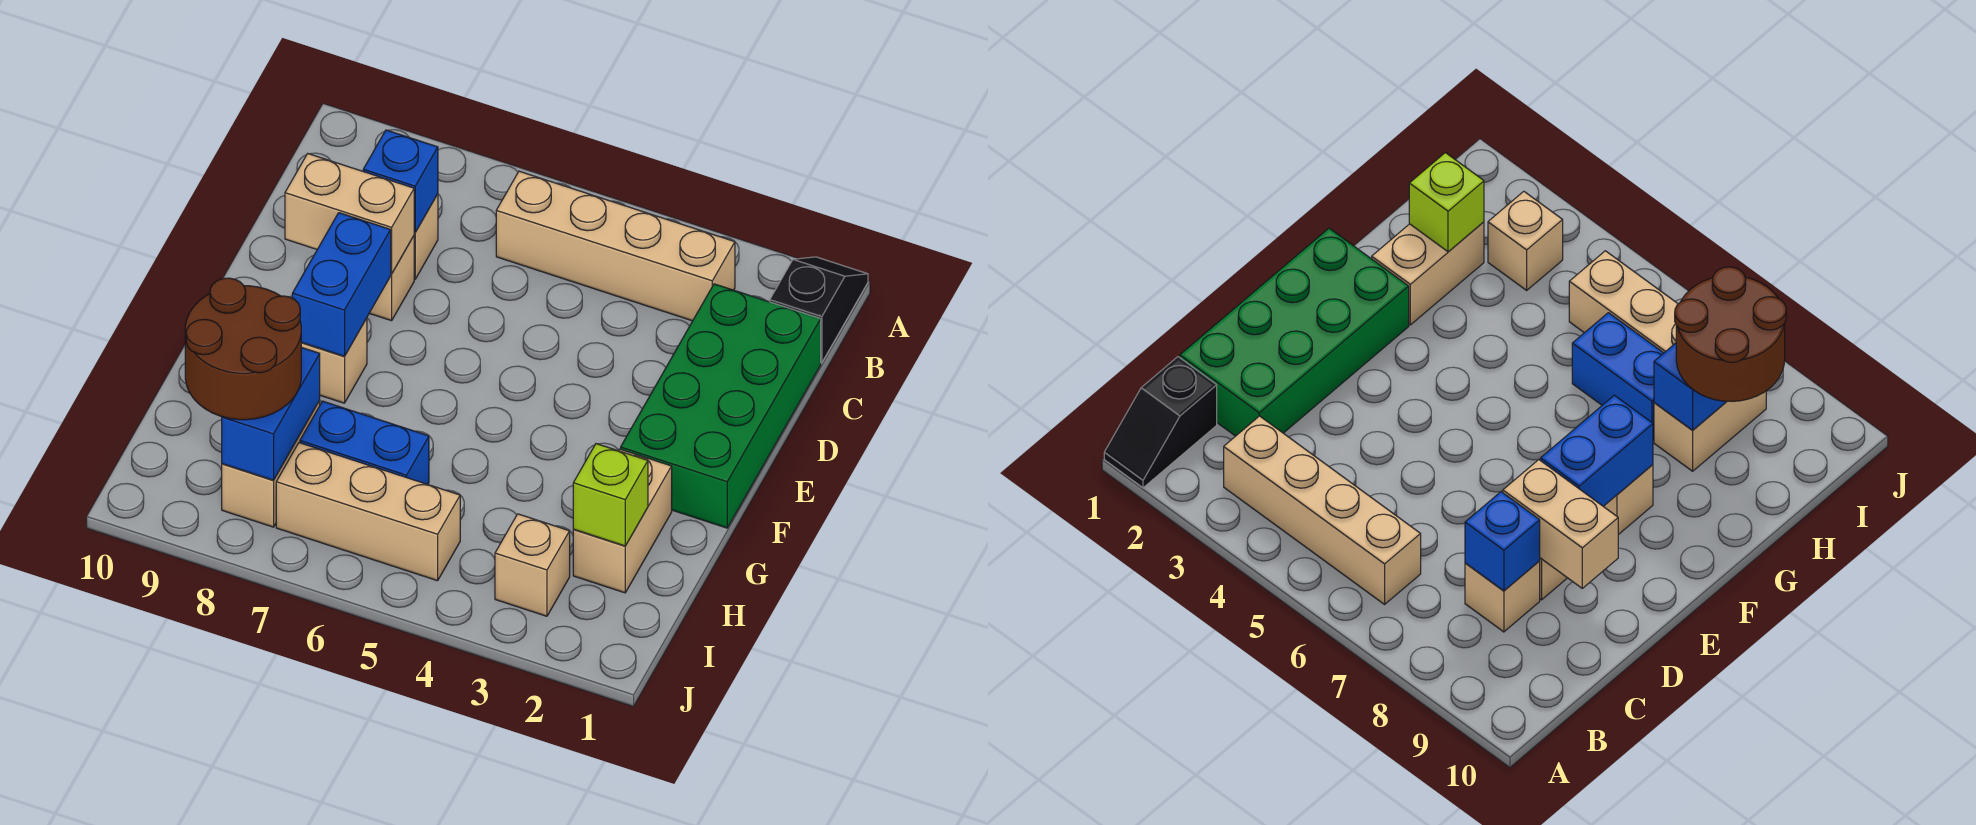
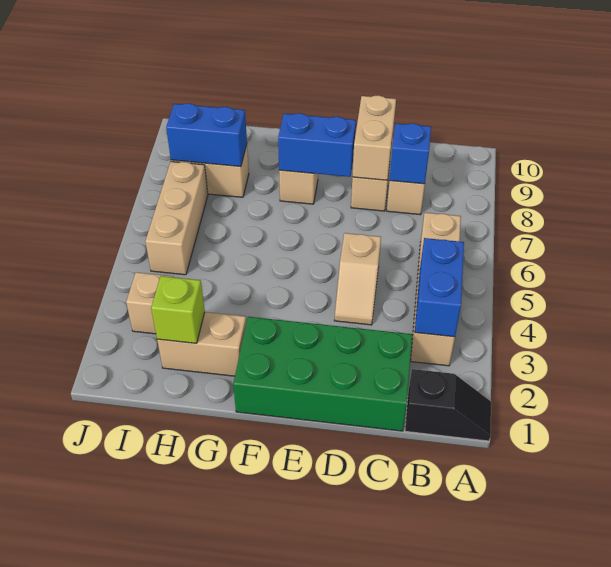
none -> tan slope D4:D5 level 1 top 5
blue brick H6:H7 level 1 -> blue brick B3:B4 level 2
brown round brick H8:I9 level 3 -> none

